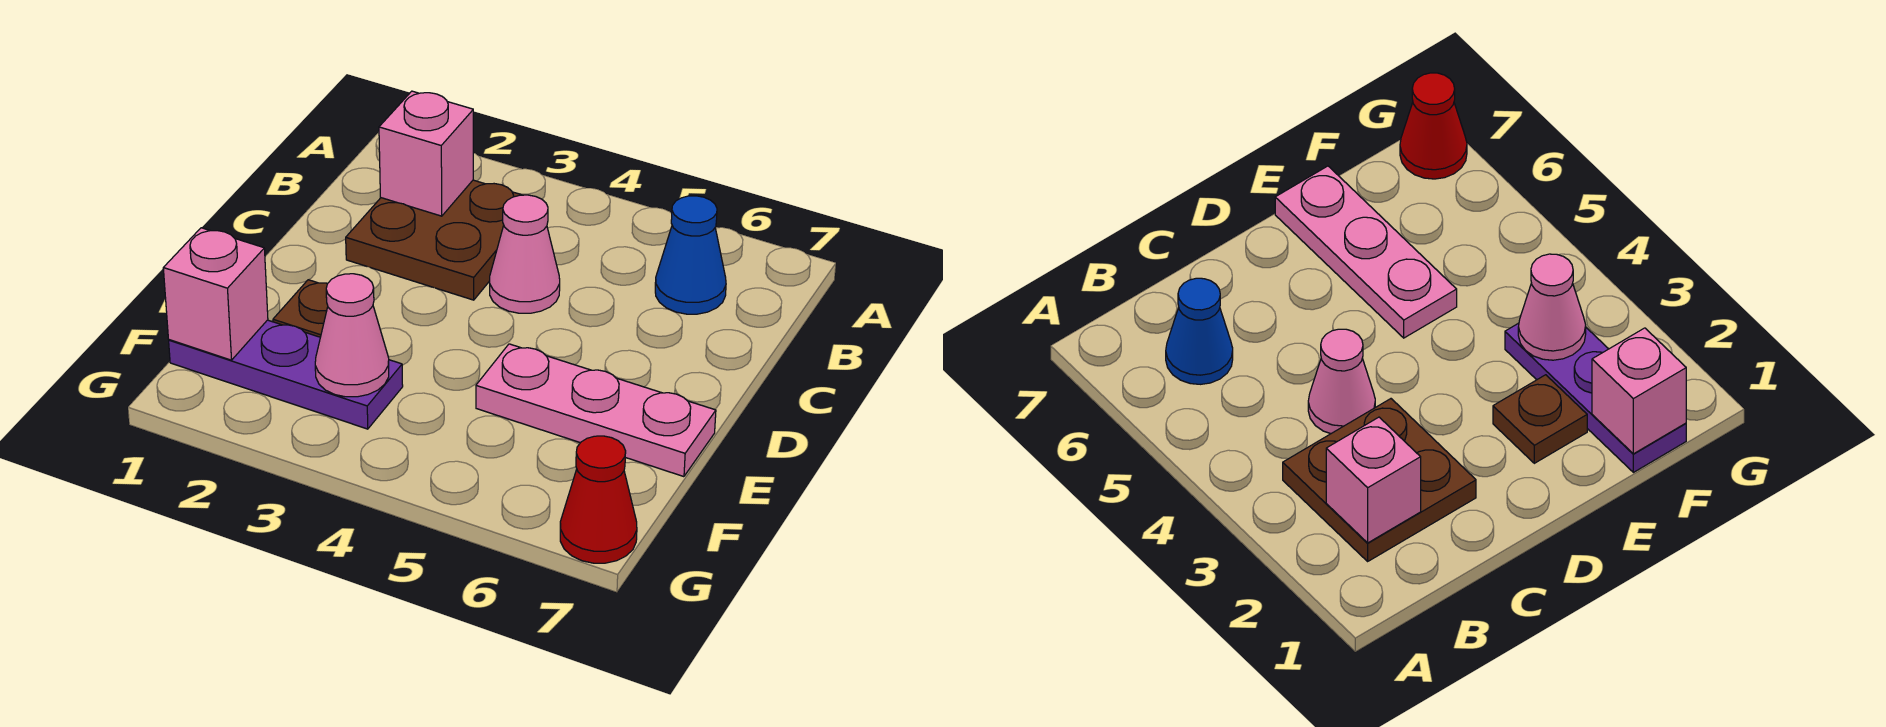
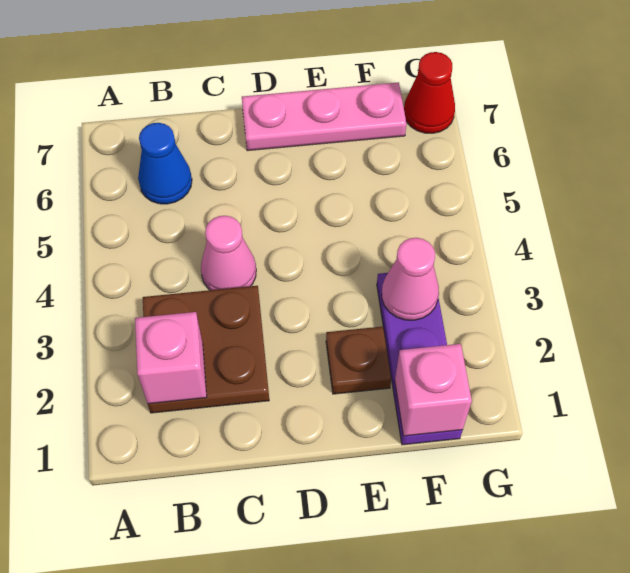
pink plate E5:E7 level 1 -> pink plate D7:F7 level 1

